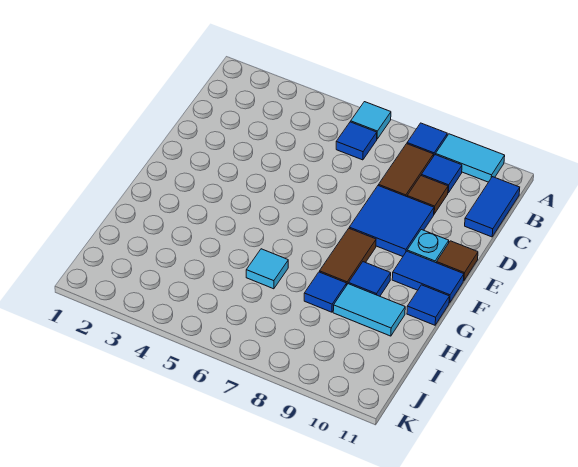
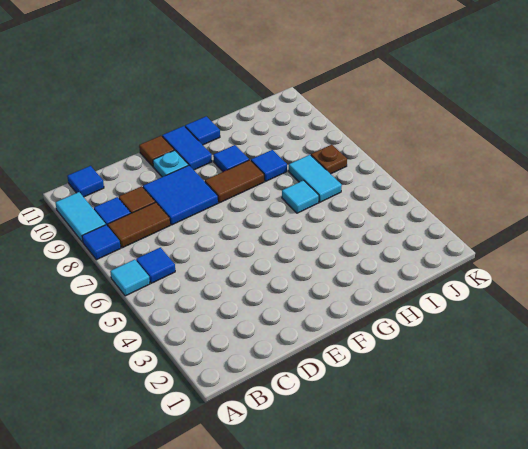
blue tile B11:C11 level 1 -> blue tile B11 level 1
cyan tile H9:H10 level 1 -> cyan tile I6:I7 level 1
none -> brown plate J7 level 1

